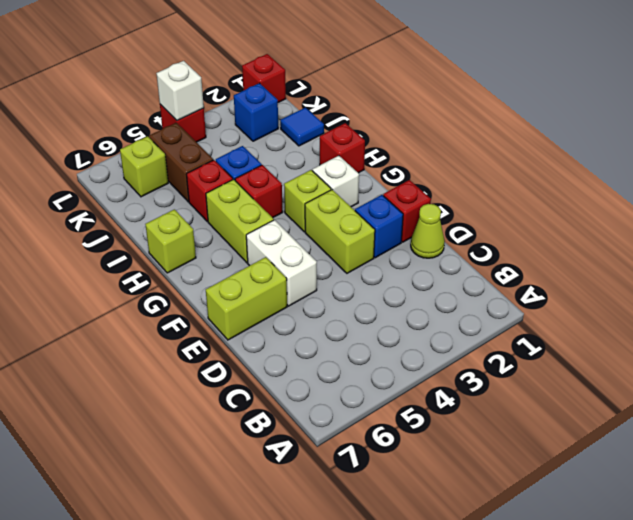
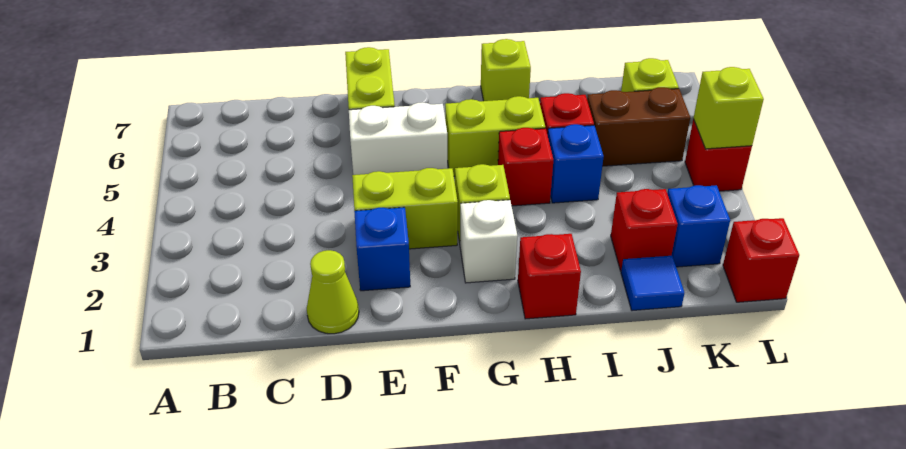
red brick E1 level 1 -> red brick J2 level 1
white brick L4 level 2 -> lime brick L4 level 2

